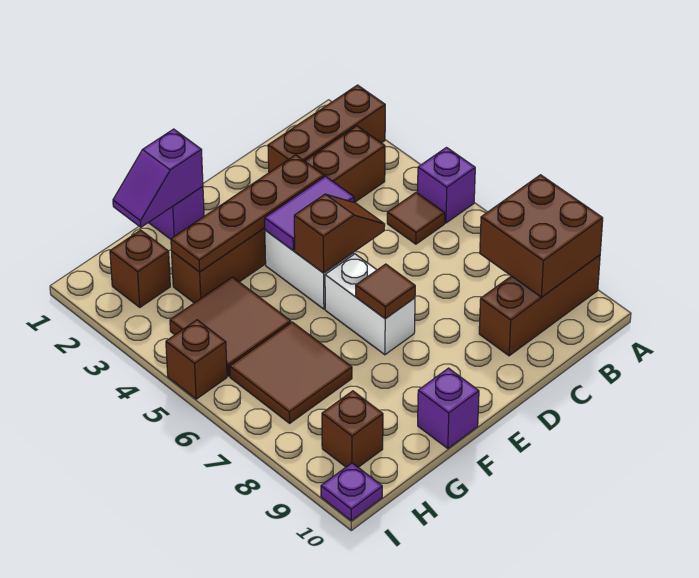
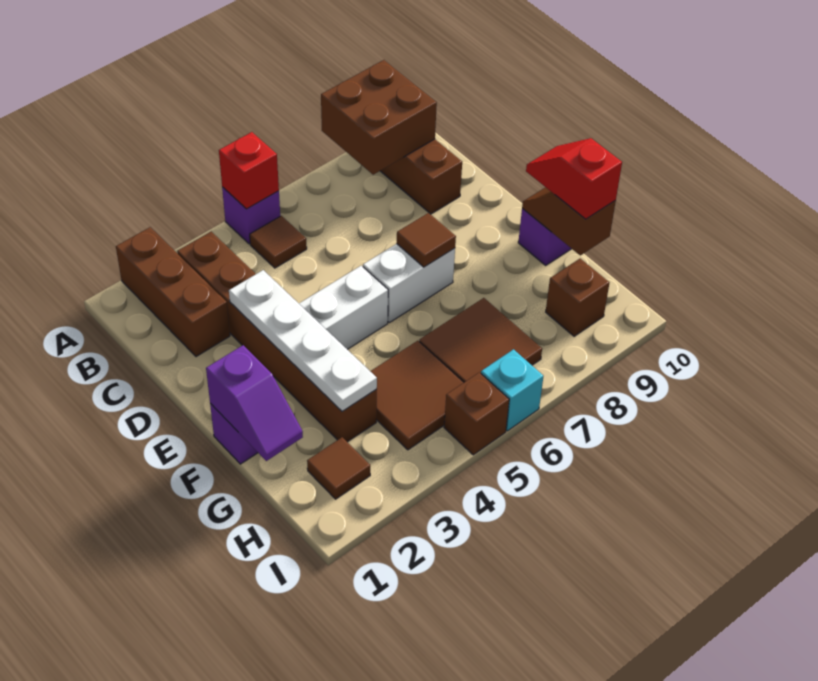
none -> red brick A5 level 2
brown plate D3:G3 level 2 -> white plate D3:G3 level 2
purple tile D4:E4 level 2 -> none
brown slope D5:E5 level 2 top E -> brown slope F10:G10 level 2 top G
none -> red slope F10:G10 level 3 top G
brown brick H2 level 1 -> brown tile H2 level 1
none -> cyan brick I6 level 1
purple plate I10 level 1 -> none

